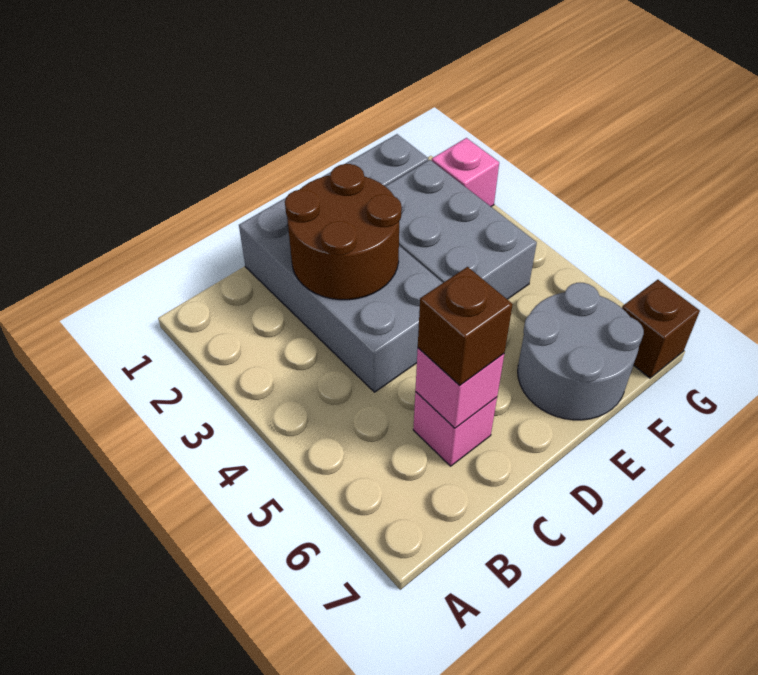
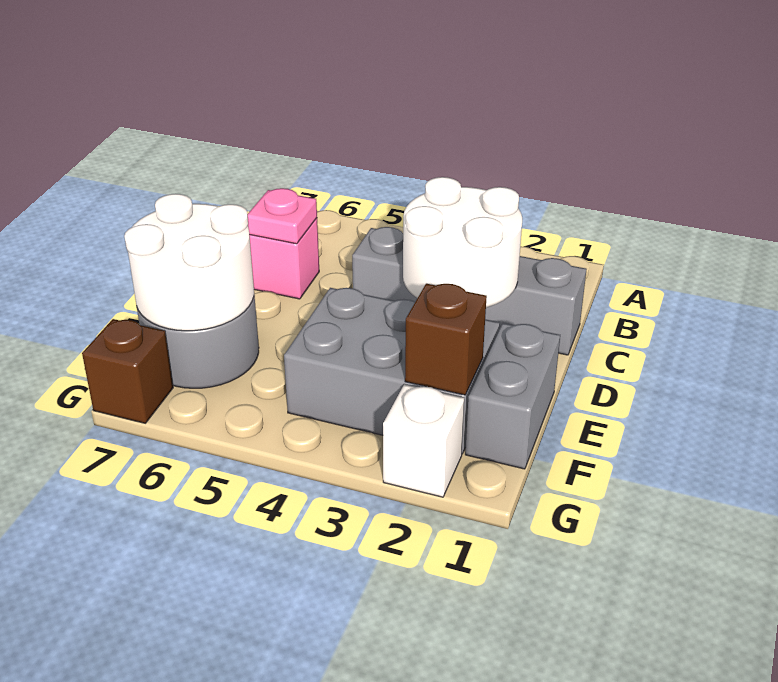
grey brick C1:D4 level 1 -> grey brick C1:C4 level 1
brown round brick C2:D3 level 2 -> white round brick C2:D3 level 2
pink brick C6 level 2 -> pink plate C6 level 2
brown brick C6 level 3 -> brown brick F2 level 2
none -> white round brick E6:F7 level 2
pink brick G2 level 1 -> white brick G2 level 1

